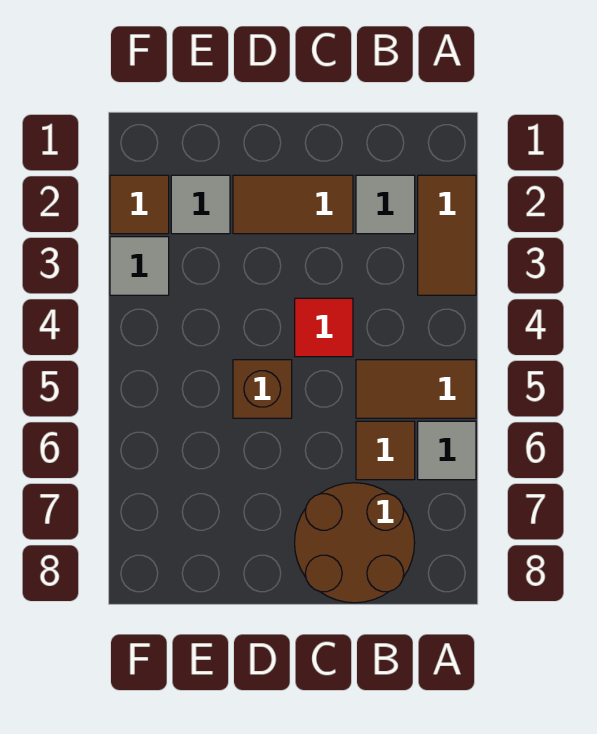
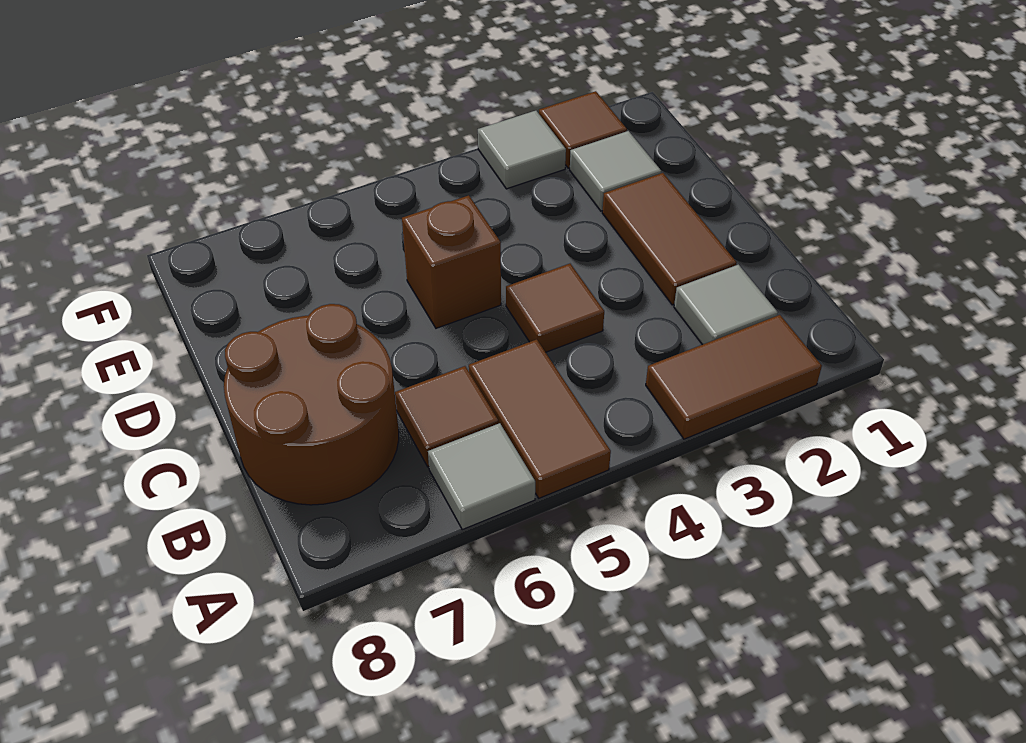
red tile C4 level 1 -> brown tile C4 level 1

